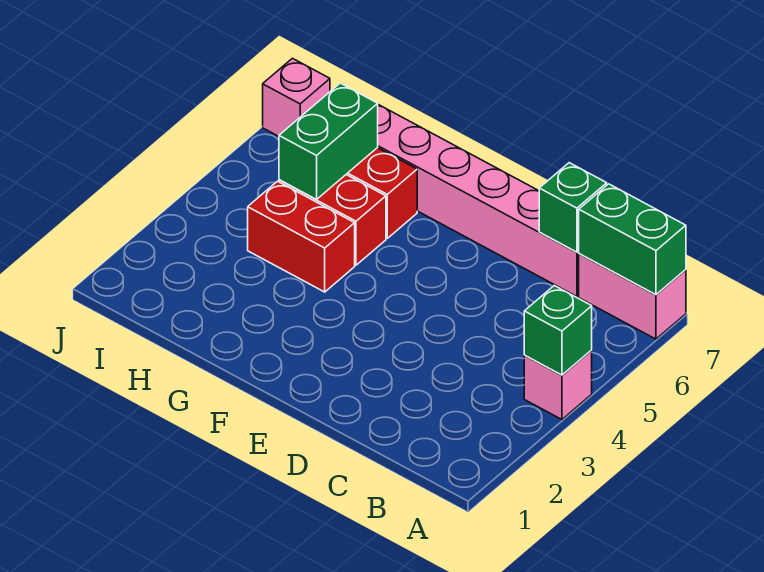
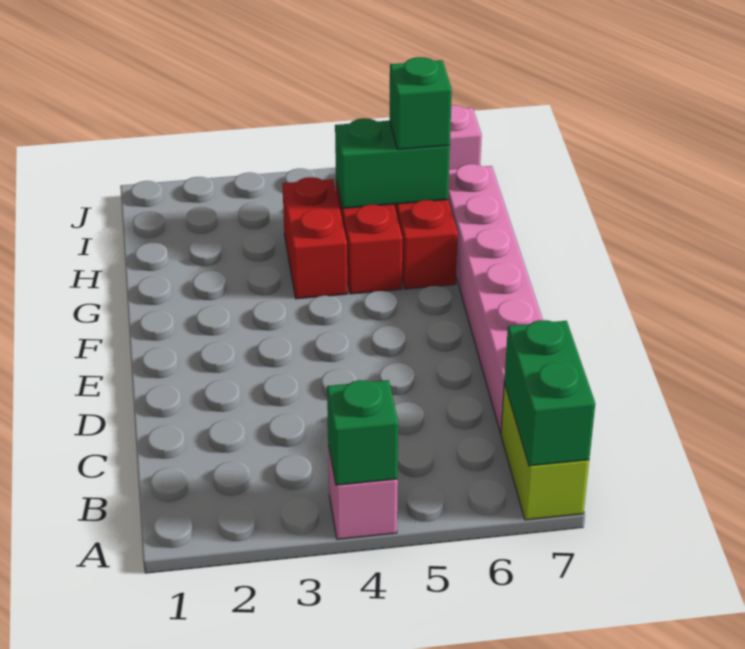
pink brick A7:B7 level 1 -> lime brick A7:B7 level 1
green brick C7 level 2 -> green brick H6 level 3

